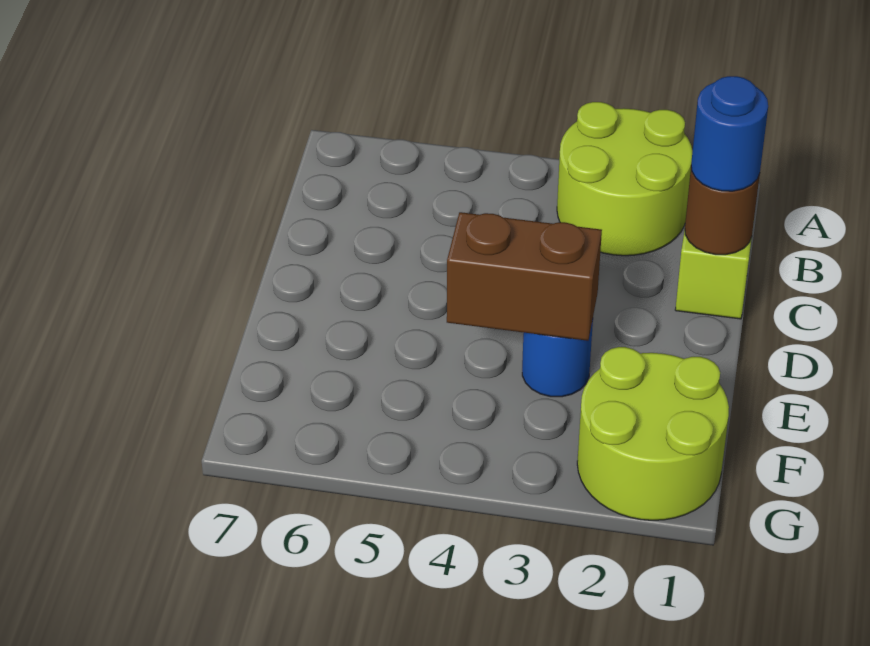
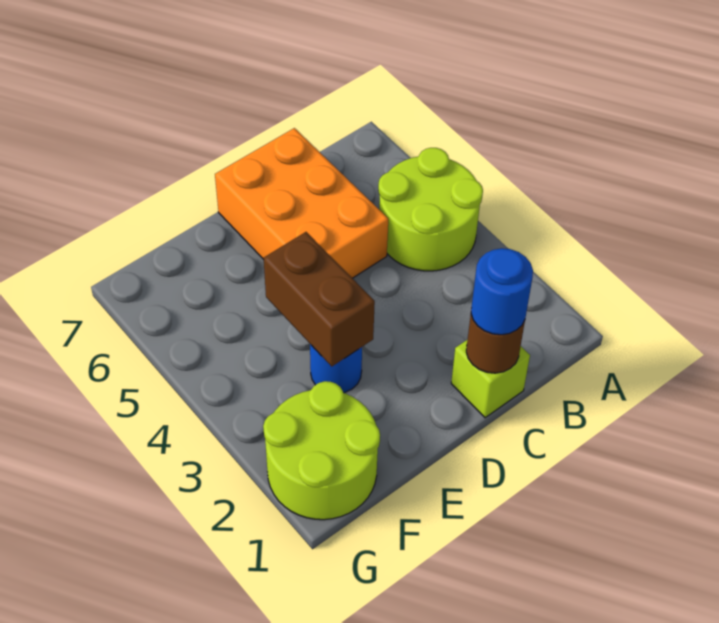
lime round brick A2:B3 level 1 -> lime round brick A4:B5 level 1
none -> orange brick C5:D7 level 1

